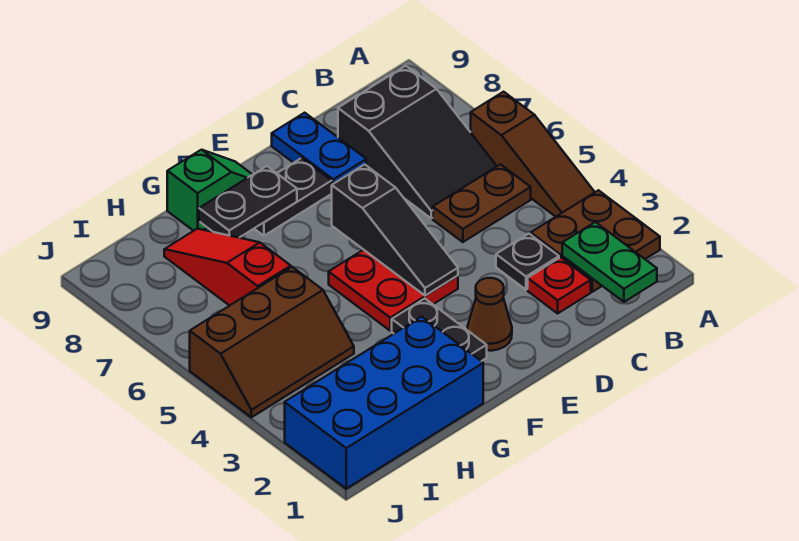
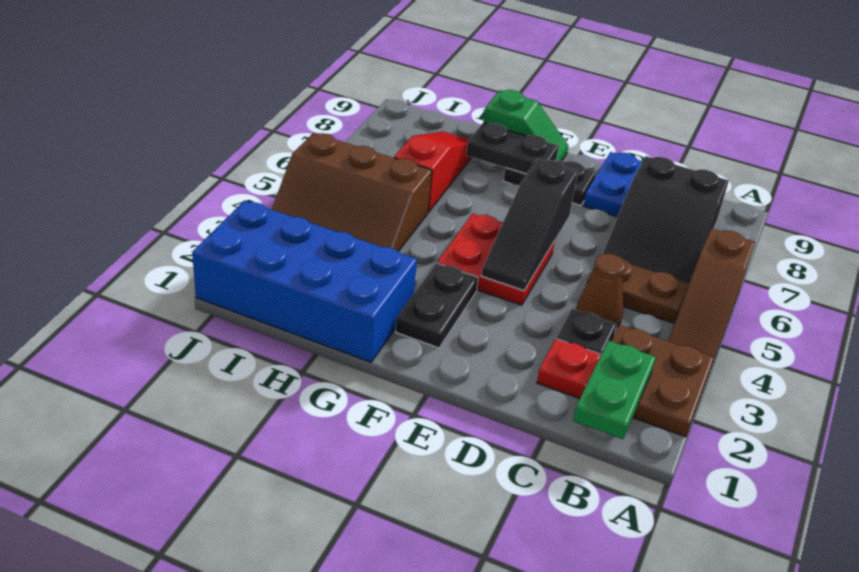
brown cone E2 level 1 -> brown cone C4 level 1

